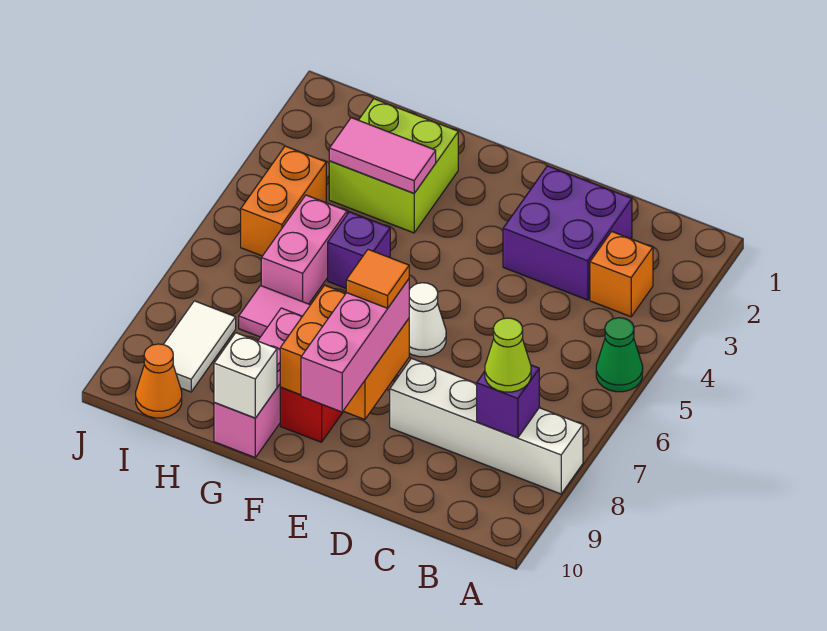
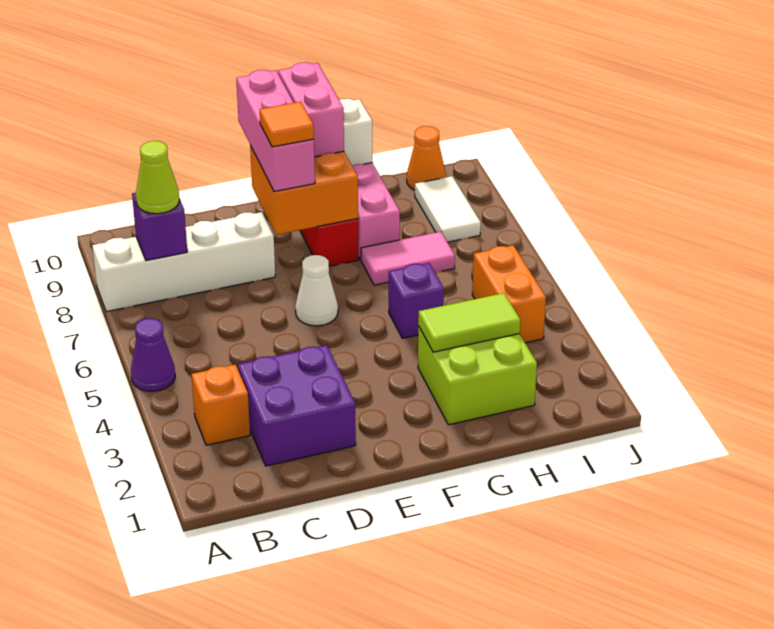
green cone A5 level 1 -> purple cone A5 level 1
pink tile G3:H3 level 2 -> lime tile G3:H3 level 2
pink brick H5:H6 level 1 -> pink brick F9:F10 level 3

